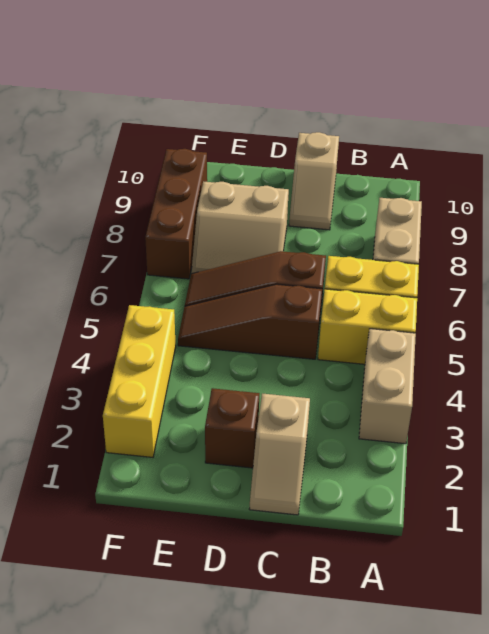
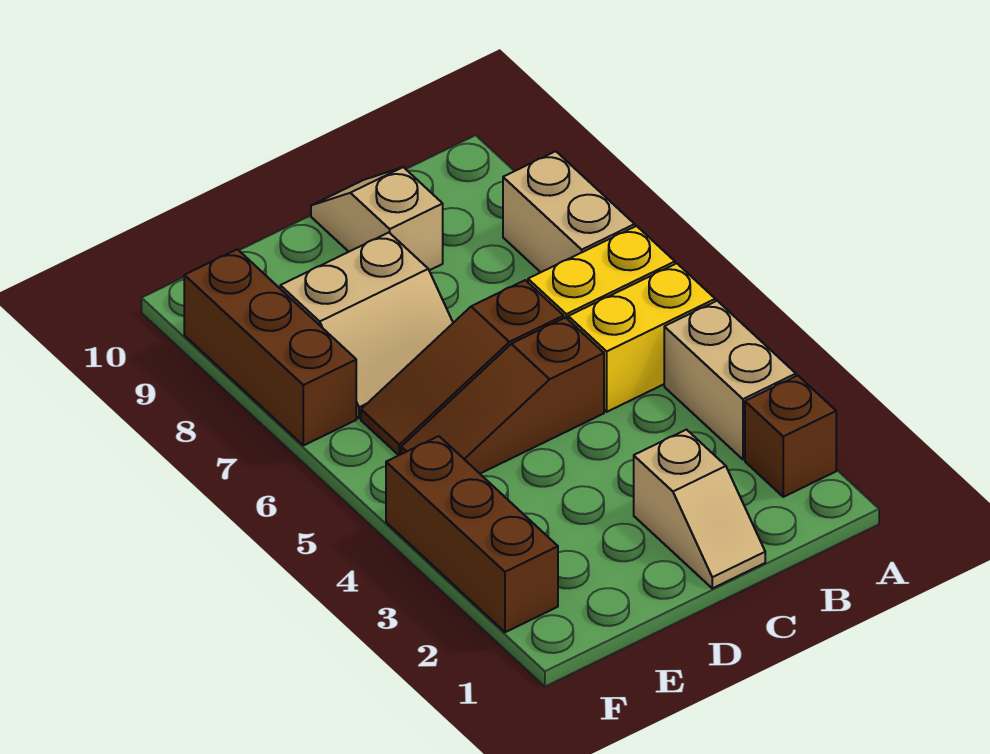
tan slope C9:C10 level 1 top 10 -> tan slope C9:C10 level 1 top 9
brown brick D2 level 1 -> brown brick A2 level 1
yellow brick F2:F4 level 1 -> brown brick F2:F4 level 1

